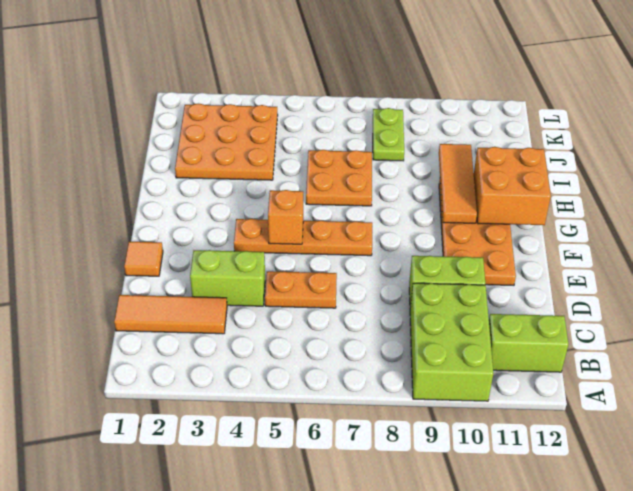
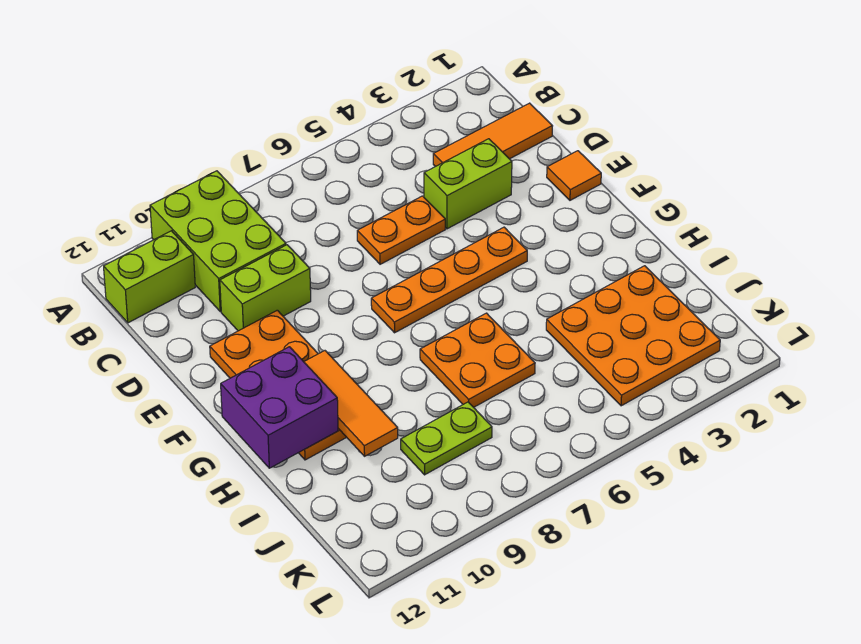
orange brick F5 level 2 -> none
orange brick G11:H12 level 2 -> purple brick G11:H12 level 2
lime plate J8:K8 level 1 -> lime plate J8:J9 level 1

